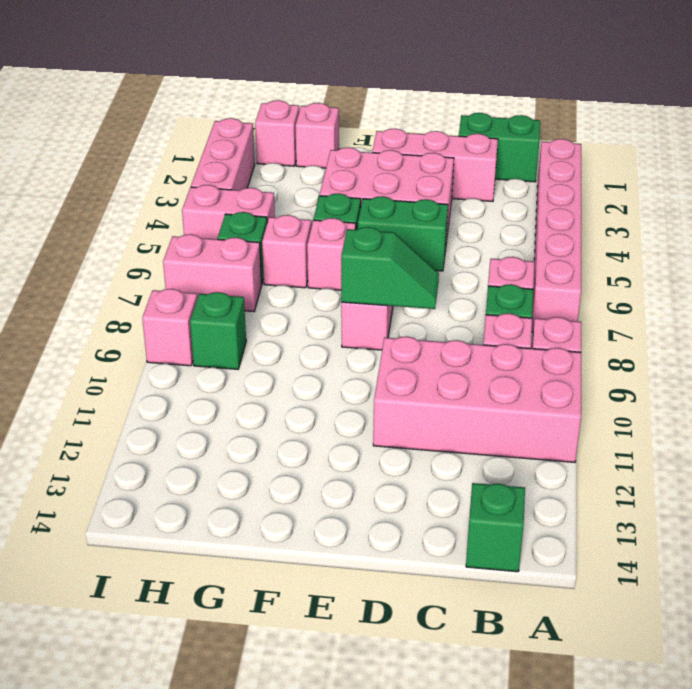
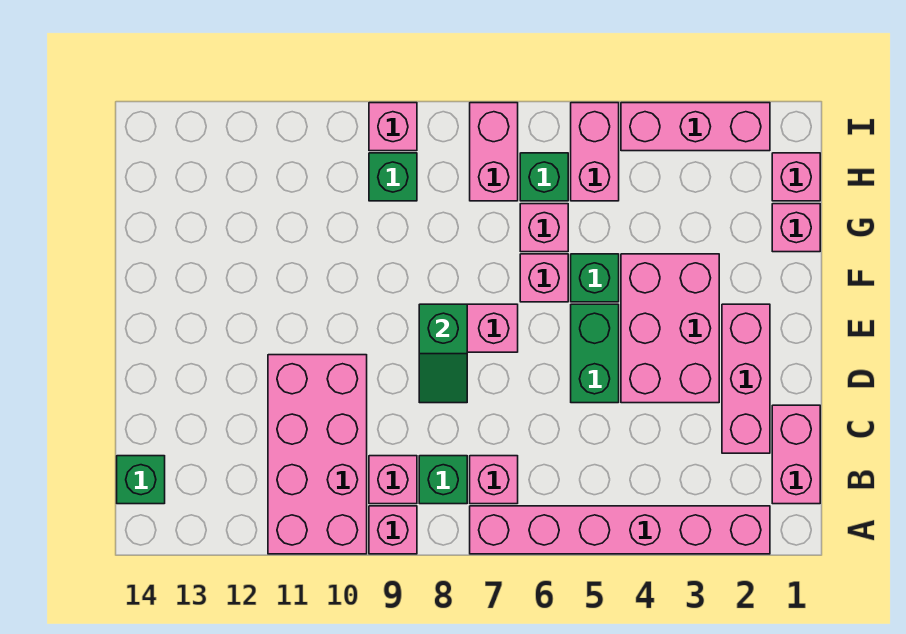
green brick B1:C1 level 1 -> pink brick B1:C1 level 1

